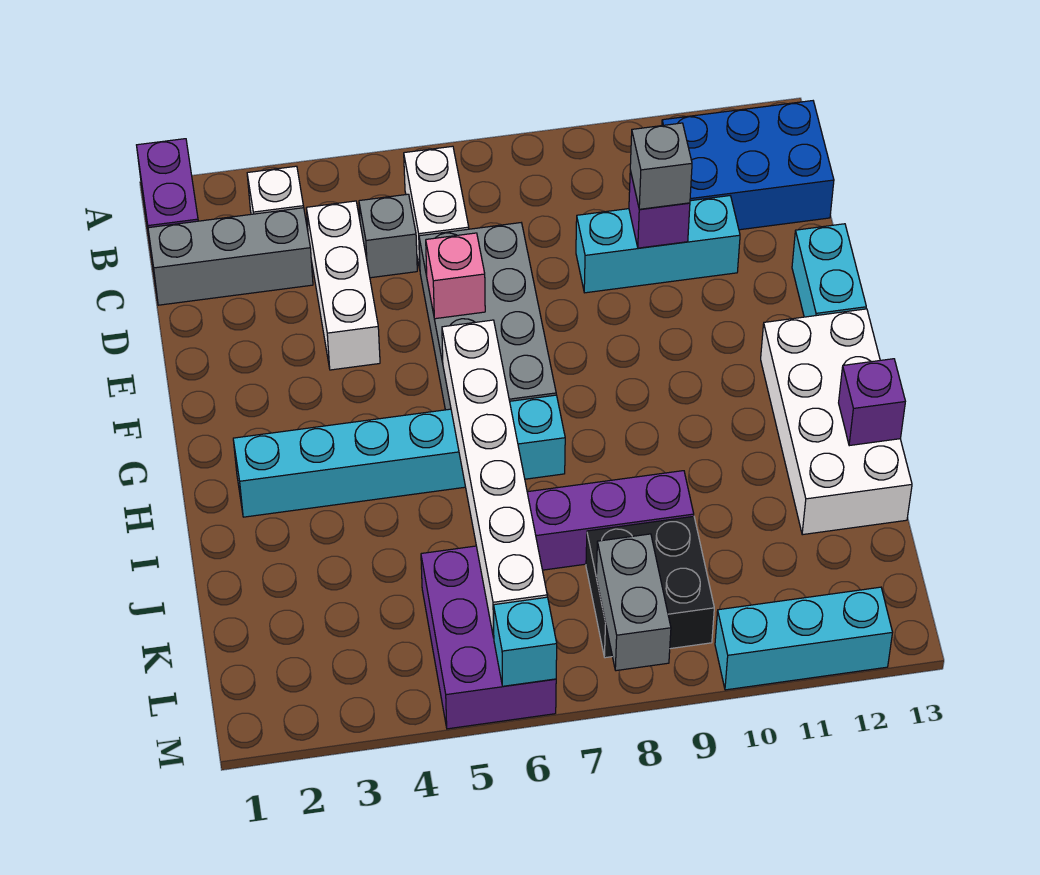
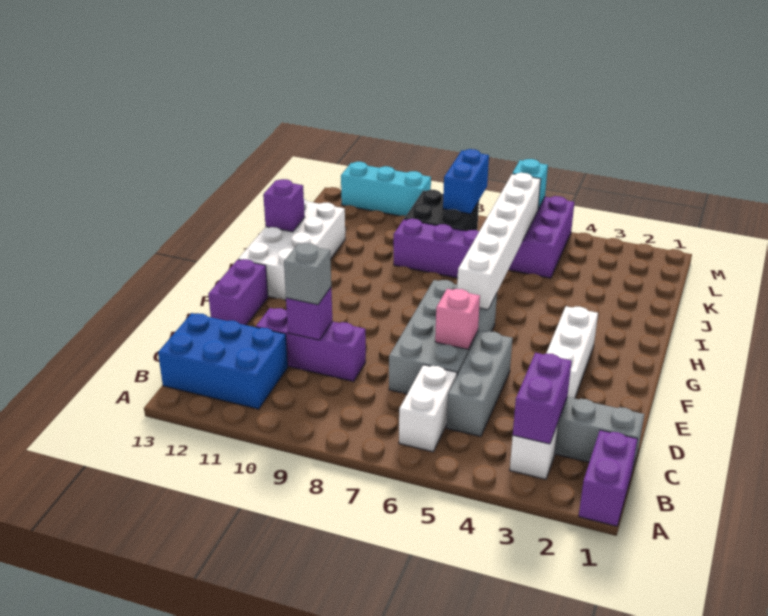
none -> purple brick B3:C3 level 2
white brick C4:E4 level 1 -> white brick E3:G3 level 1
grey brick C5 level 1 -> grey brick C5:E5 level 1
cyan brick D9:D11 level 1 -> purple brick D9:D11 level 1
cyan brick E13:F13 level 1 -> purple brick E13:F13 level 1
cyan brick H2:H7 level 1 -> none
grey brick L8:M8 level 2 -> blue brick L8:M8 level 2

